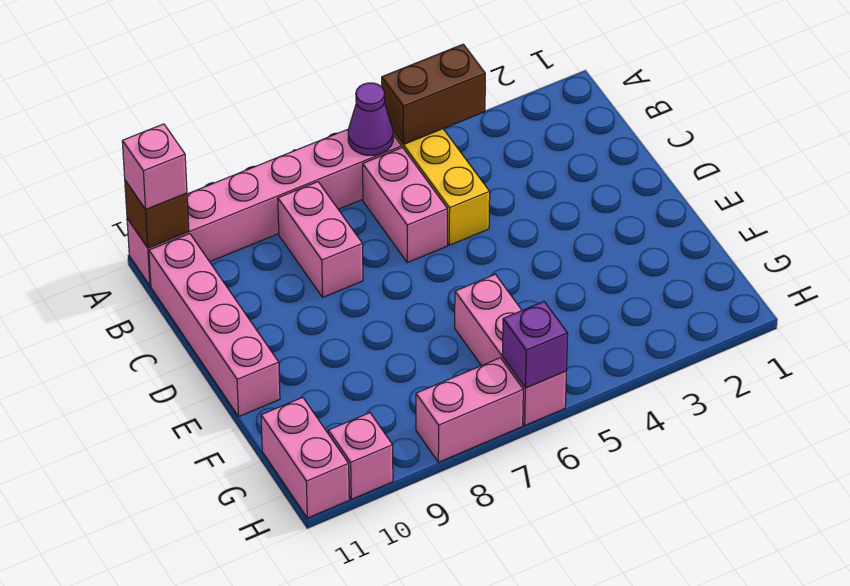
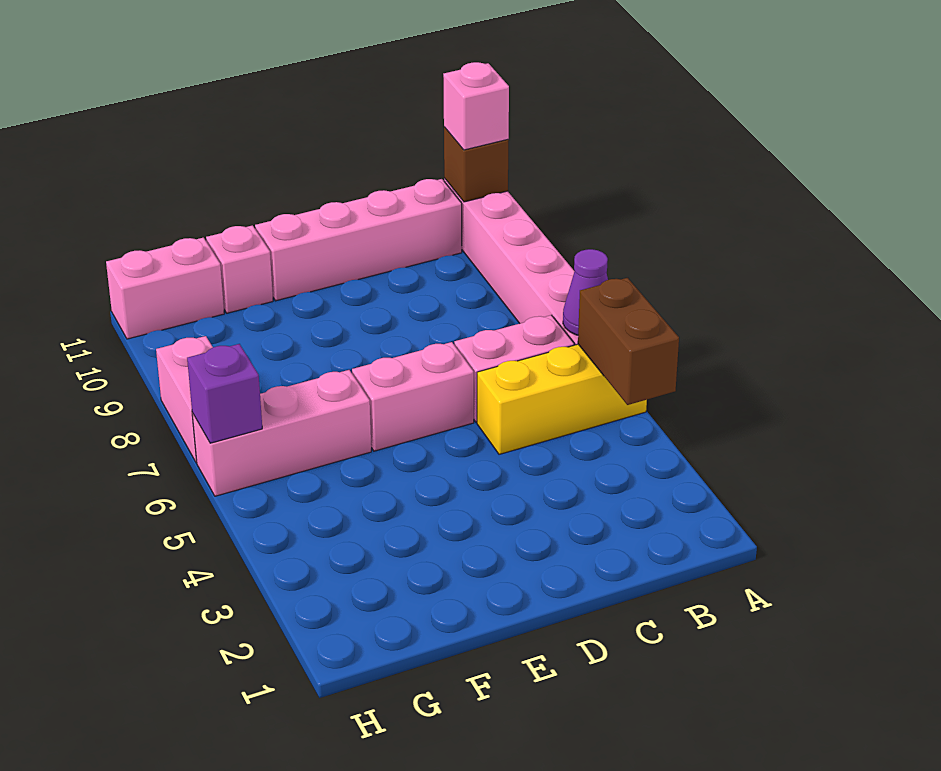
pink brick B8:C8 level 1 -> pink brick D6:E6 level 1
pink brick H10 level 1 -> pink brick F11 level 1

